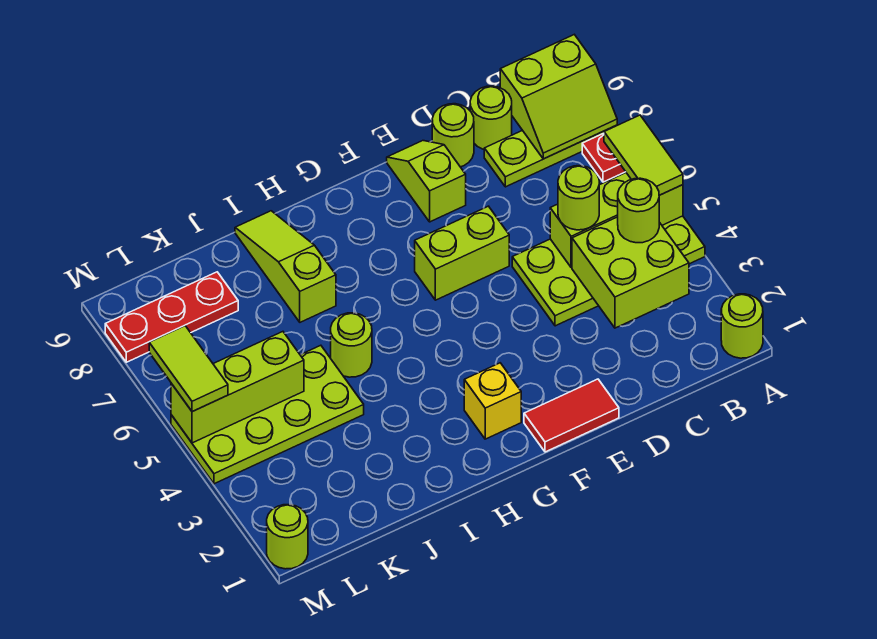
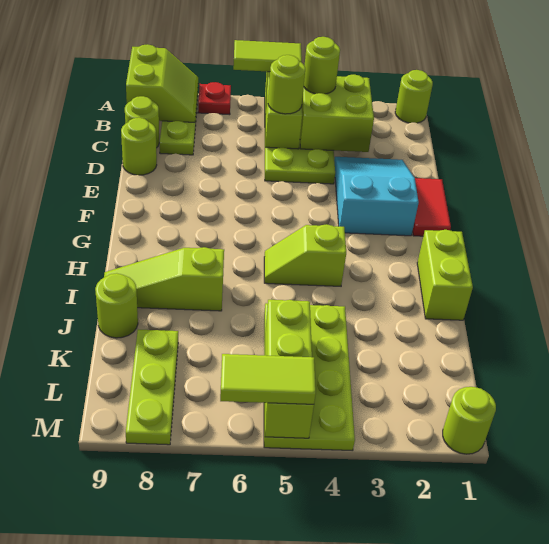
none -> cyan slope D2:F3 level 1 top F
lime brick E6:F6 level 1 -> lime brick H1:I1 level 1
lime slope E8:E9 level 1 top 8 -> lime slope H4:H5 level 1 top 4
yellow brick G2 level 1 -> none
lime round brick I5 level 1 -> lime round brick J9 level 1
red plate K8:M8 level 1 -> lime plate K8:M8 level 1

